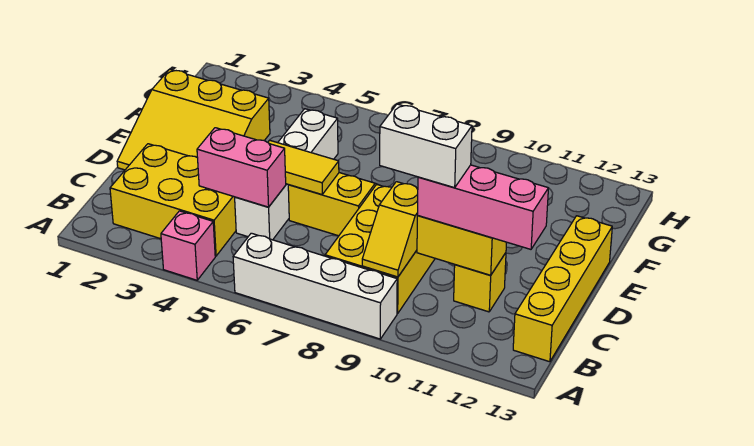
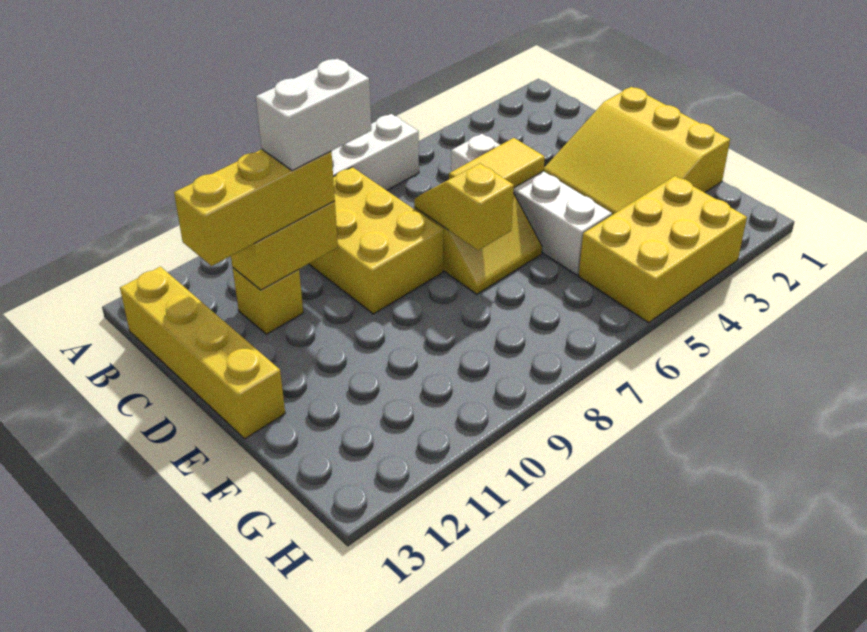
pink brick A4 level 1 -> none
yellow brick B2:C4 level 1 -> yellow brick G3:H5 level 1
yellow slope B9:C9 level 2 top C -> yellow slope D7:E7 level 2 top E
pink brick C4:C5 level 2 -> none
pink brick C10:C12 level 3 -> yellow brick C10:C12 level 3
yellow slope D1:F3 level 1 top F -> yellow slope D1:F3 level 1 top 1

